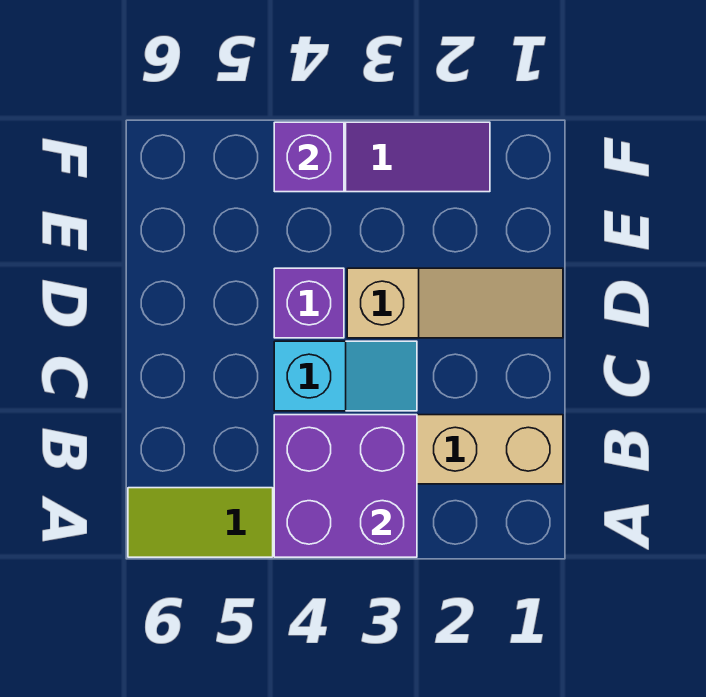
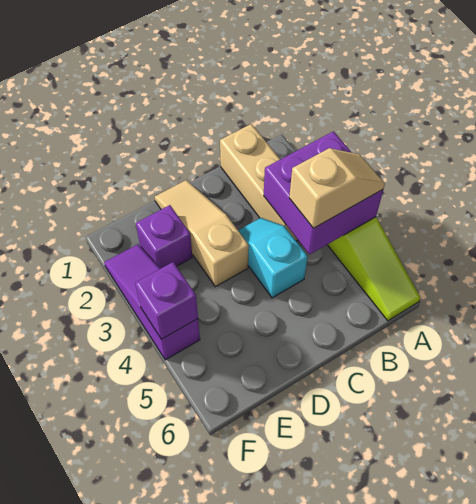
none -> tan slope A4:B4 level 3 top B
purple brick D4 level 1 -> purple brick E2 level 1

